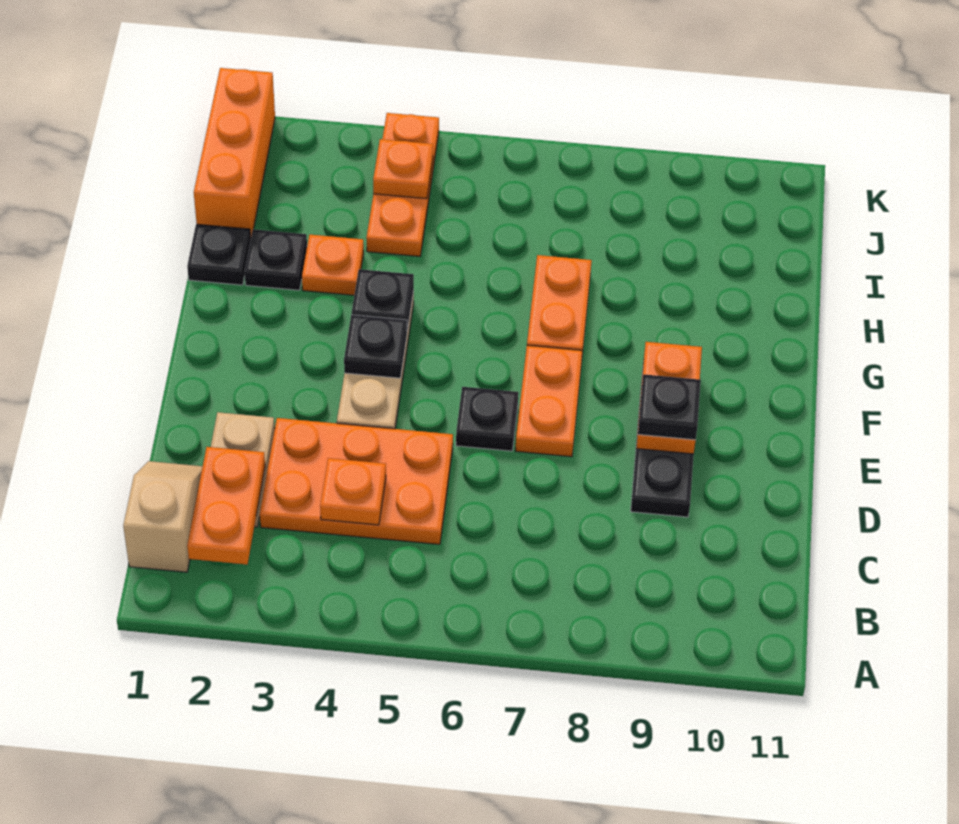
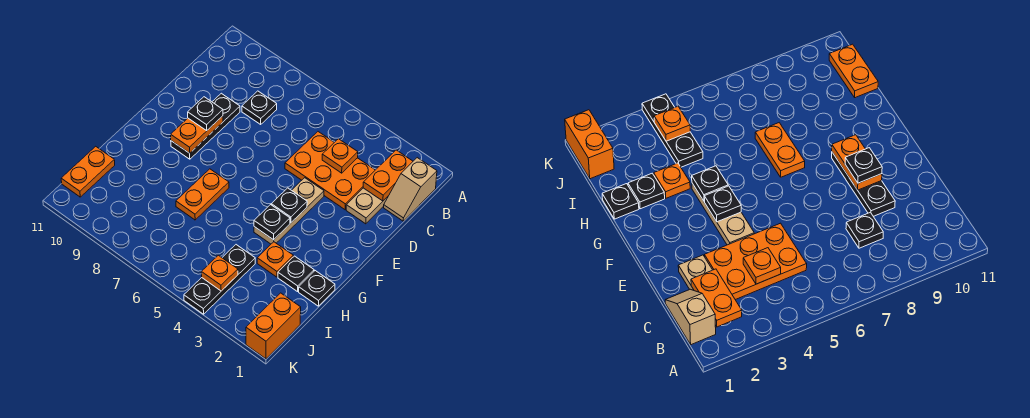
black plate E6 level 1 -> black plate C8 level 1
orange plate E7:F7 level 1 -> orange plate I11:J11 level 1
orange brick I1:K1 level 1 -> orange brick J1:K1 level 1
orange plate I4:K4 level 1 -> black plate I4:K4 level 1

